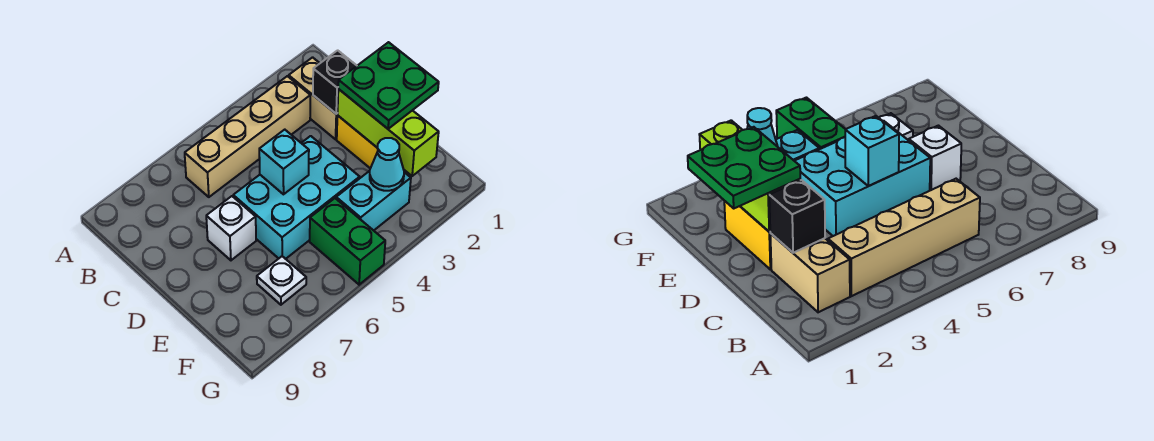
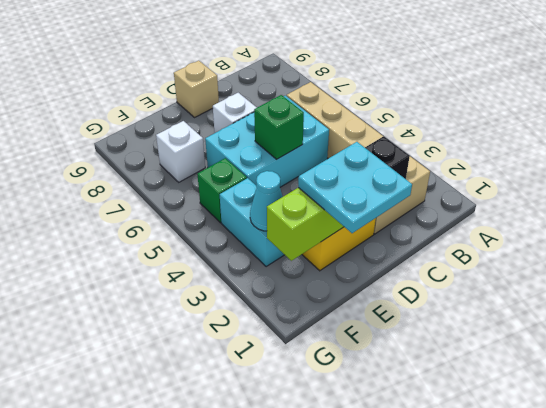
green plate D1:E2 level 3 -> cyan plate D1:E2 level 3
cyan brick D4:E6 level 1 -> cyan brick C5:E6 level 1
cyan brick D5 level 2 -> green brick D5 level 2
none -> tan brick D9 level 1
green brick F5:G5 level 1 -> green brick F5 level 1
white plate F7 level 1 -> white brick F7 level 1

